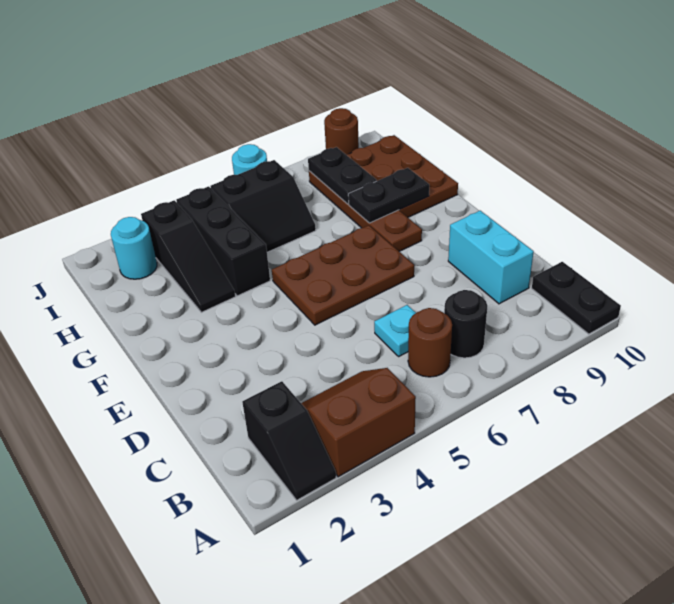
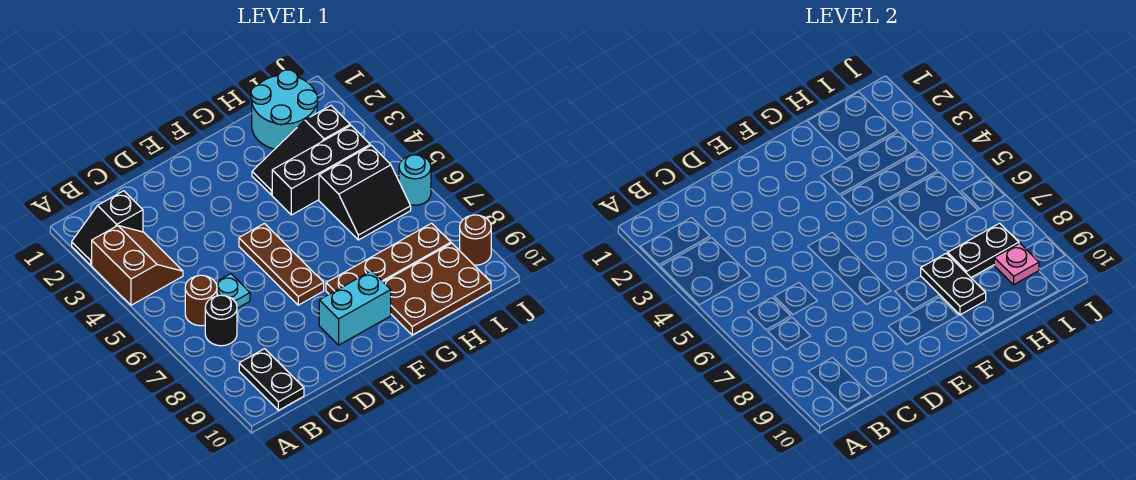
black plate A10:B10 level 1 -> black plate B9:B10 level 1
cyan brick C9:D9 level 1 -> cyan brick E9:F9 level 1
brown plate E5:F7 level 1 -> brown plate E5:E7 level 1
black slope H5:I6 level 1 top I -> black slope H5:I6 level 1 top 5
cyan round brick I2 level 1 -> cyan round brick H1:I2 level 1
none -> pink plate I9 level 2

